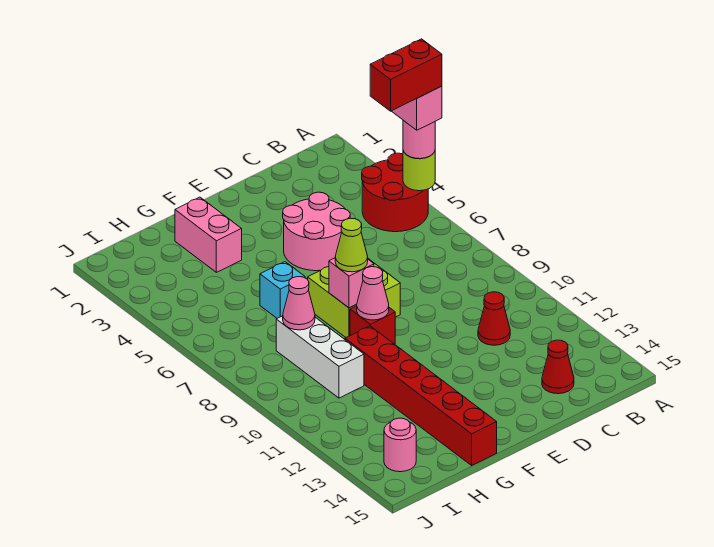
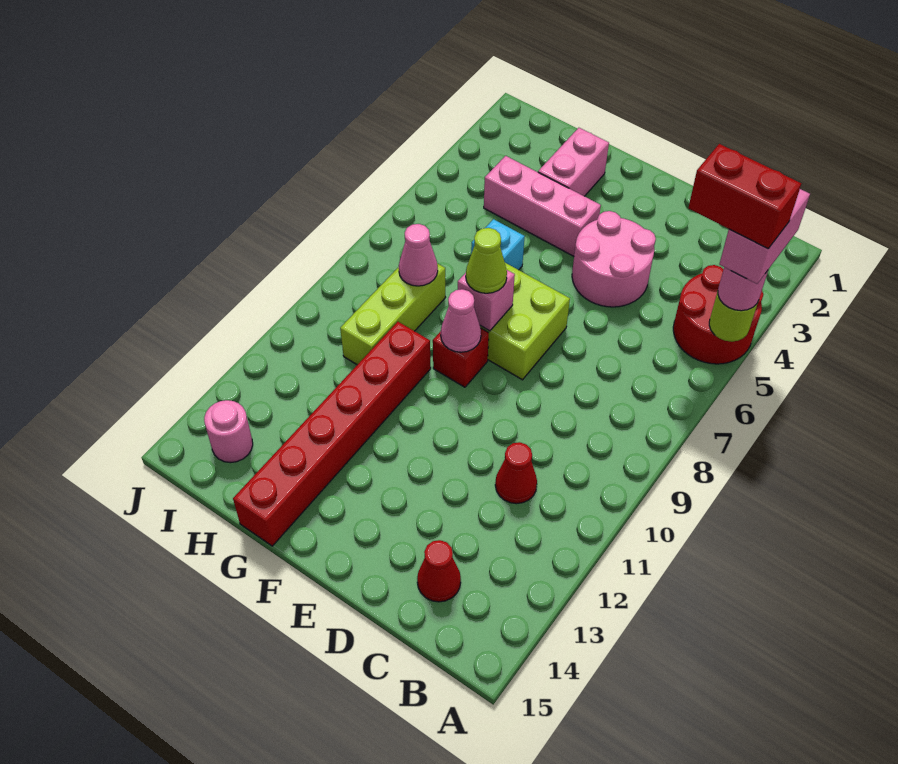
none -> pink brick F4:H4 level 1
white brick H8:H10 level 1 -> lime brick H8:H10 level 1

